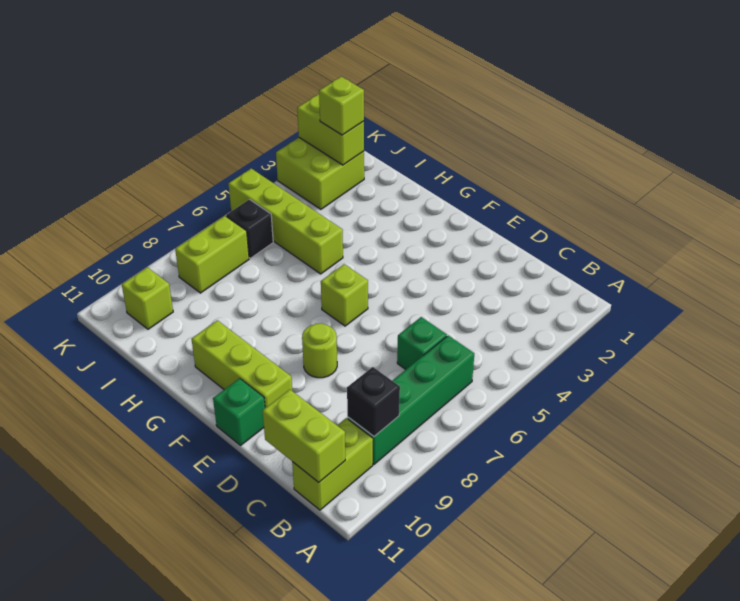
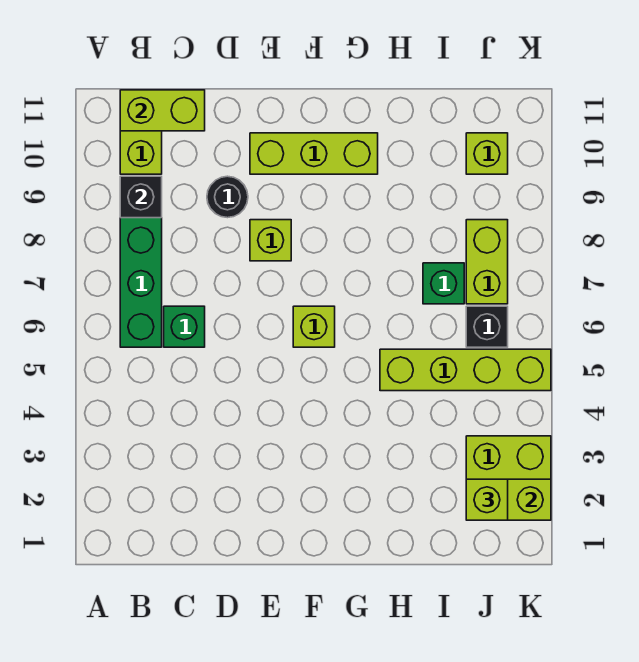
none -> black round brick D9 level 1
lime round brick E8 level 1 -> lime brick E8 level 1
green brick E11 level 1 -> green brick I7 level 1

